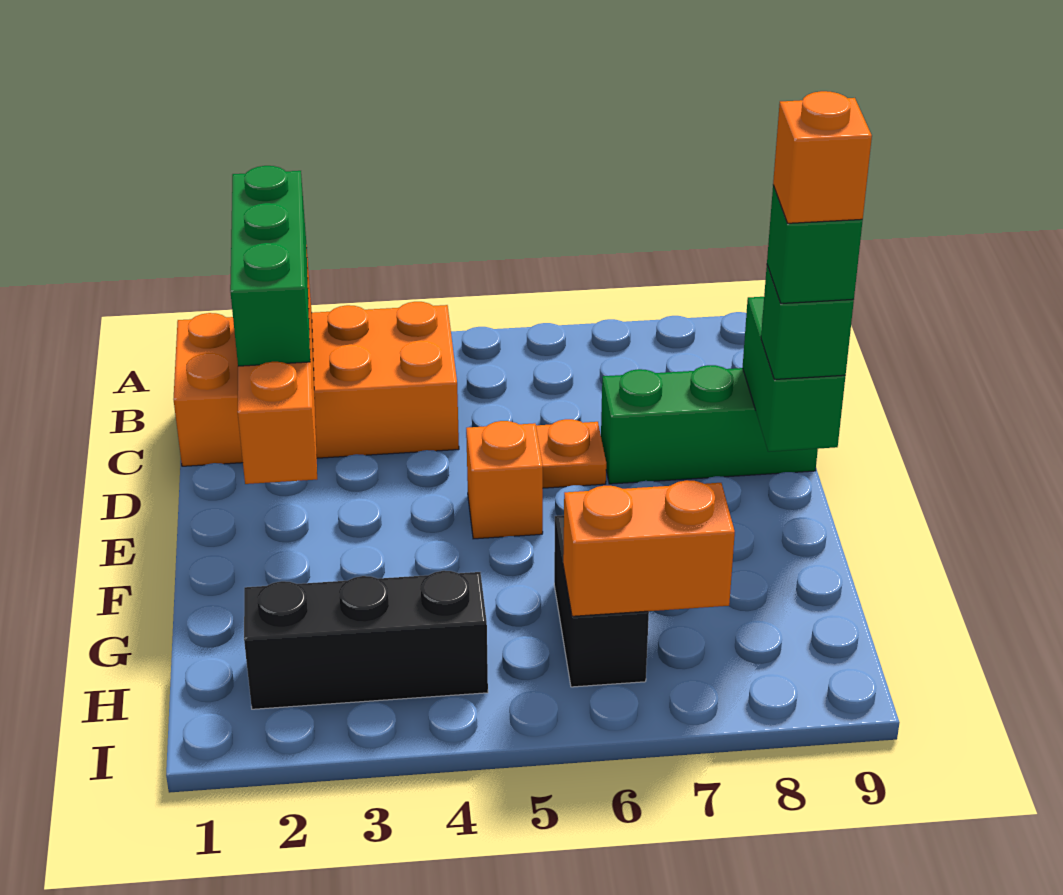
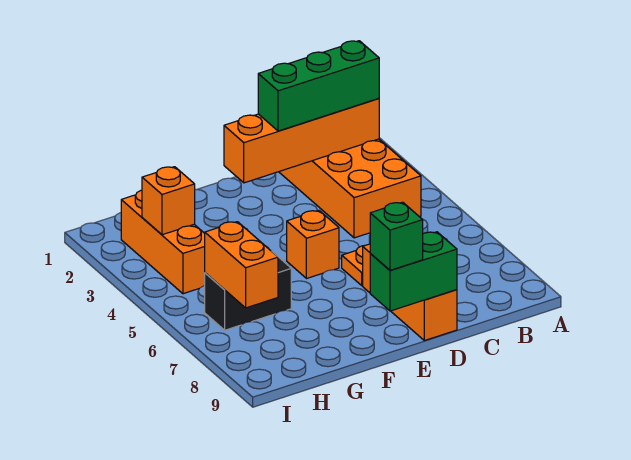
green brick D7:D9 level 1 -> orange brick D7:D9 level 1
green brick E9 level 4 -> none
orange brick E9 level 5 -> orange brick H3 level 2
black brick H2:H4 level 1 -> orange brick H2:H4 level 1

